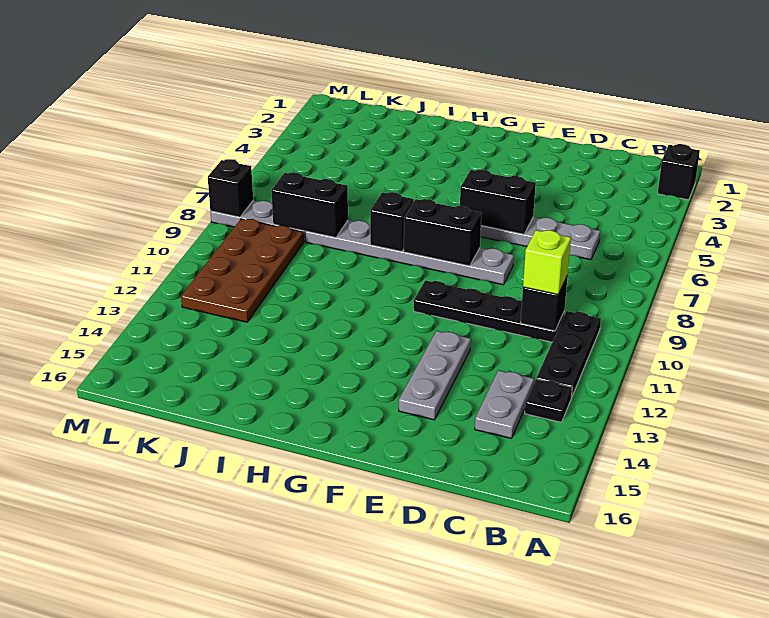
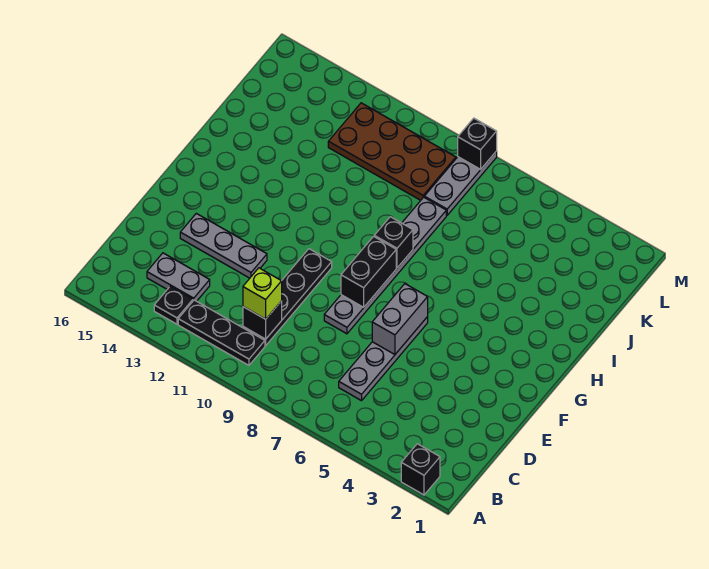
black brick E6:F6 level 2 -> grey brick E6:F6 level 2
black brick J8:K8 level 2 -> none

